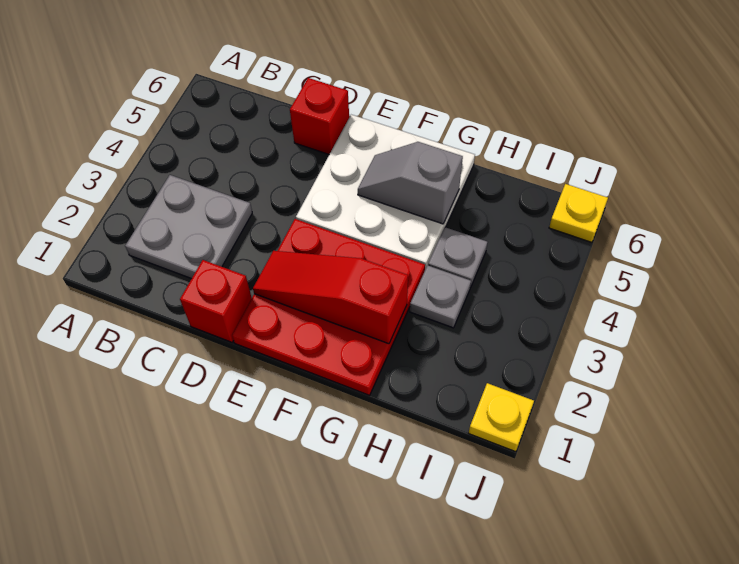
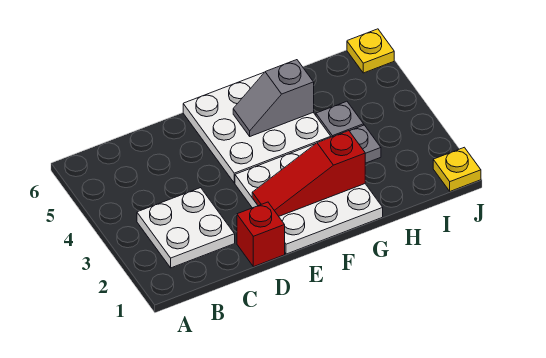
grey plate B2:C3 level 1 -> white plate B2:C3 level 1
red brick D6 level 1 -> none
red plate E1:G3 level 1 -> white plate E1:G3 level 1

